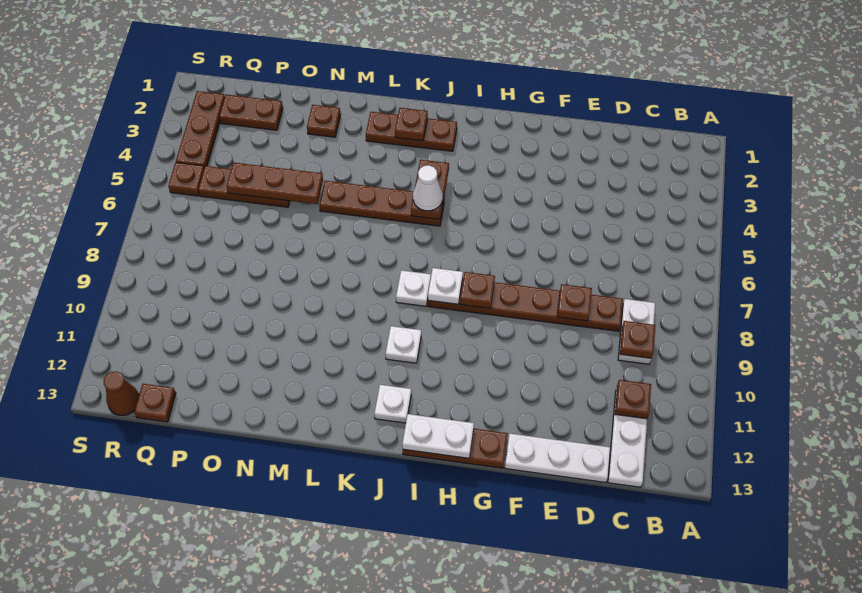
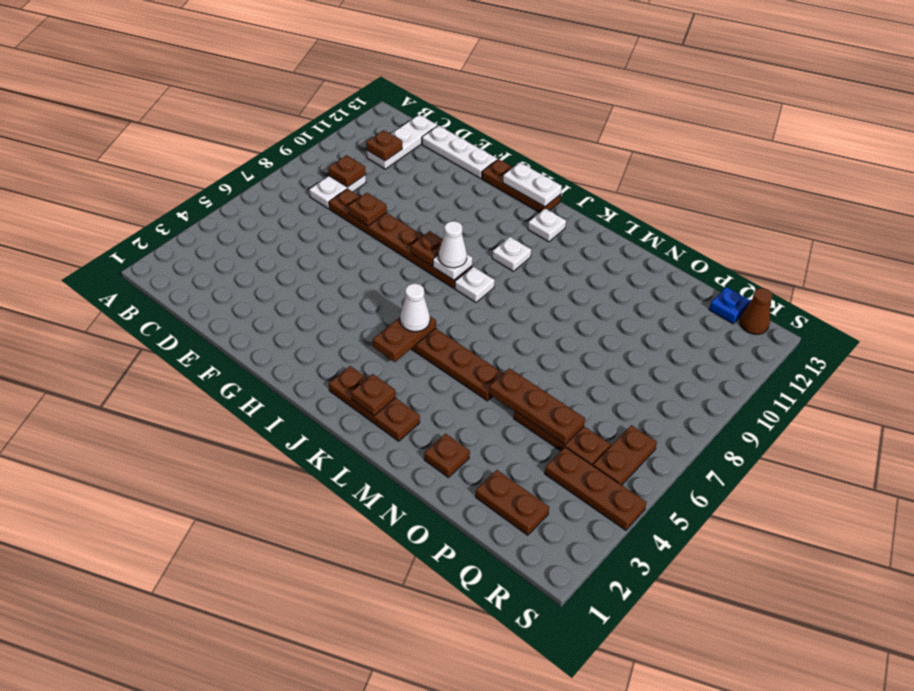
none -> white cone I8 level 3
brown plate Q13 level 1 -> blue plate Q13 level 1
brown plate R2:R4 level 1 -> brown plate Q4:S4 level 1
brown plate R5 level 1 -> brown plate R5:R6 level 1

